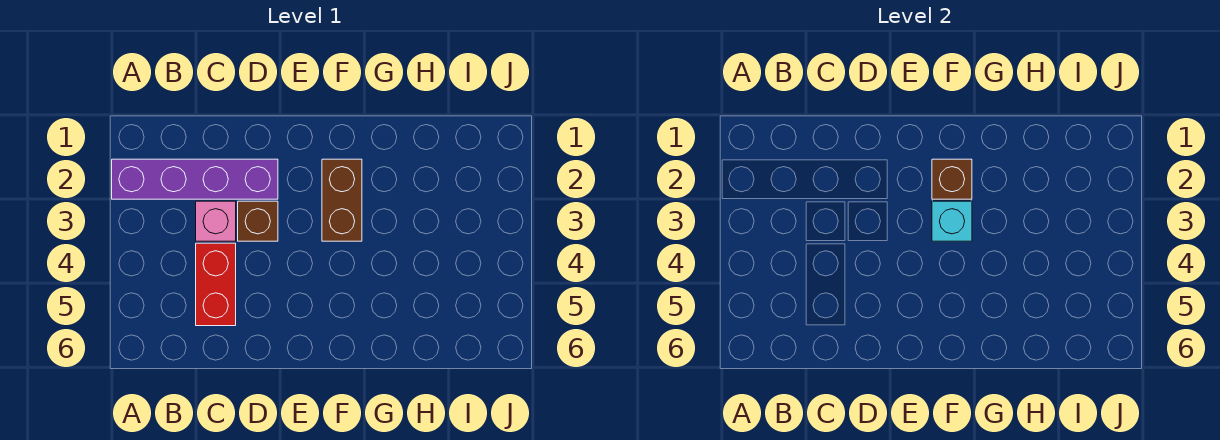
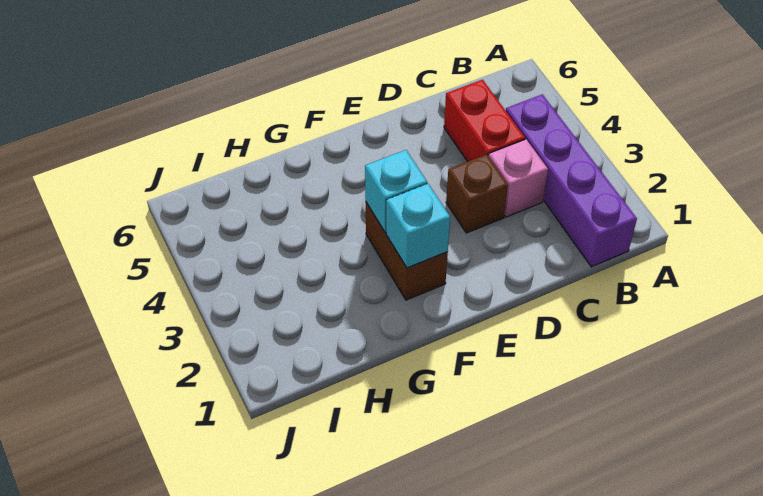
purple brick A2:D2 level 1 -> purple brick B1:B4 level 1
brown brick F2 level 2 -> cyan brick F2 level 2

